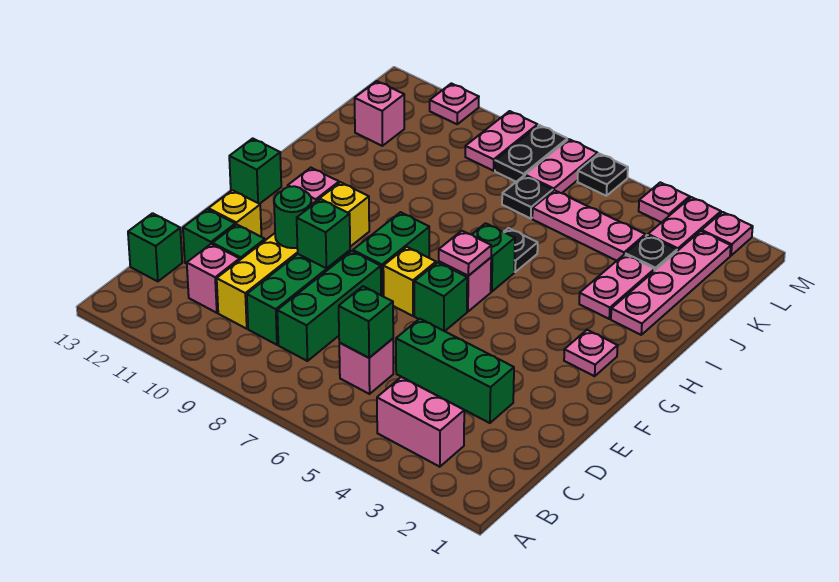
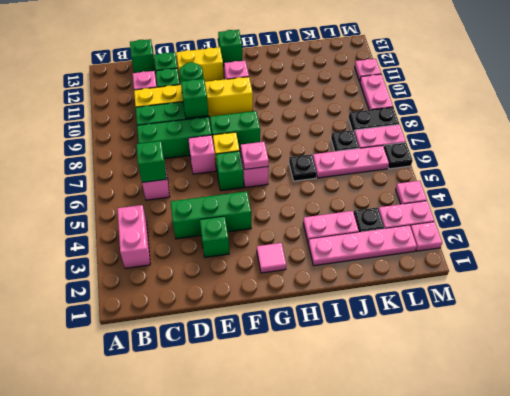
green brick D3:D5 level 1 -> green brick D4:F4 level 1
yellow brick E12 level 1 -> yellow brick E12:F12 level 1
pink plate G2 level 1 -> pink tile G2 level 1
green brick H6 level 1 -> green brick E3 level 1
pink plate K4:K6 level 1 -> pink plate J6:L6 level 1
pink brick K12 level 1 -> pink brick E7 level 1
pink plate L9:M9 level 1 -> pink plate M9:M10 level 1

